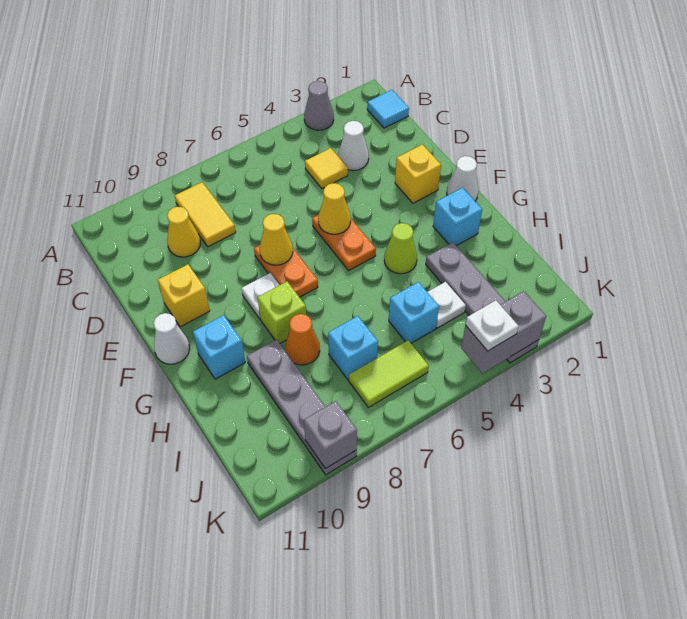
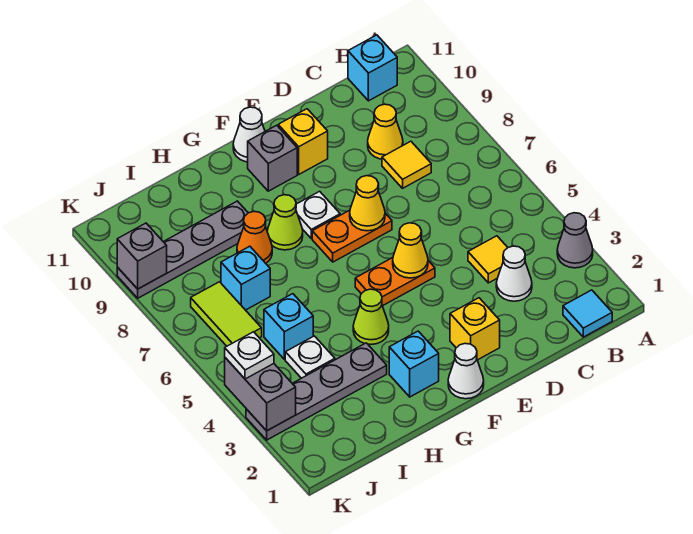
yellow tile B8:C8 level 1 -> yellow tile C8 level 1
none -> grey brick F10 level 1
lime brick G8 level 1 -> lime cone G8 level 1
cyan brick G10 level 1 -> cyan brick B11 level 1

